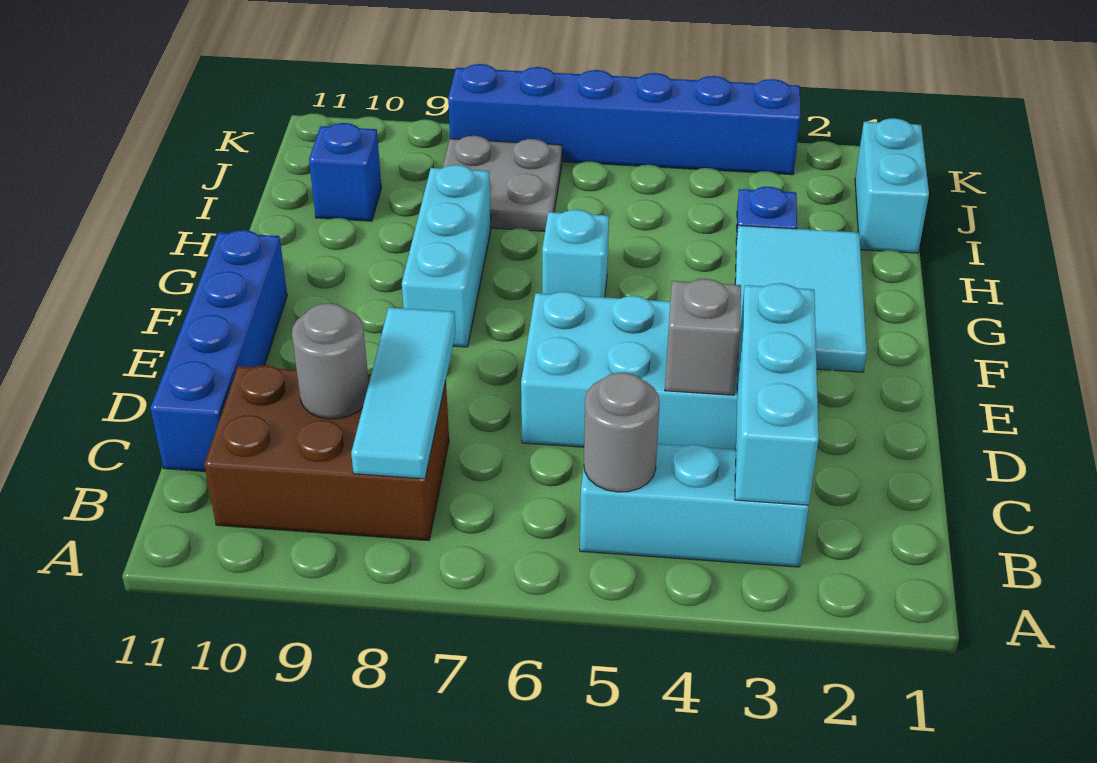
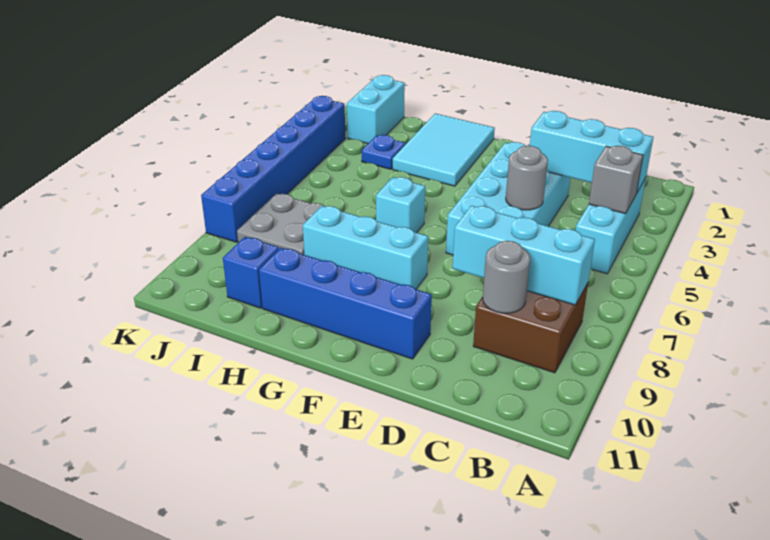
grey round brick B5 level 2 -> grey round brick D5 level 2
brown brick B8:C10 level 1 -> brown brick B8:C9 level 1
cyan tile B8:D8 level 2 -> cyan brick B8:D8 level 2
blue brick C11:F11 level 1 -> blue brick E10:H10 level 1
grey brick D4 level 2 -> grey brick B4 level 2
cyan tile F2:H3 level 1 -> cyan tile G1:H3 level 1
cyan brick I1:J1 level 1 -> cyan brick J1:J2 level 1

